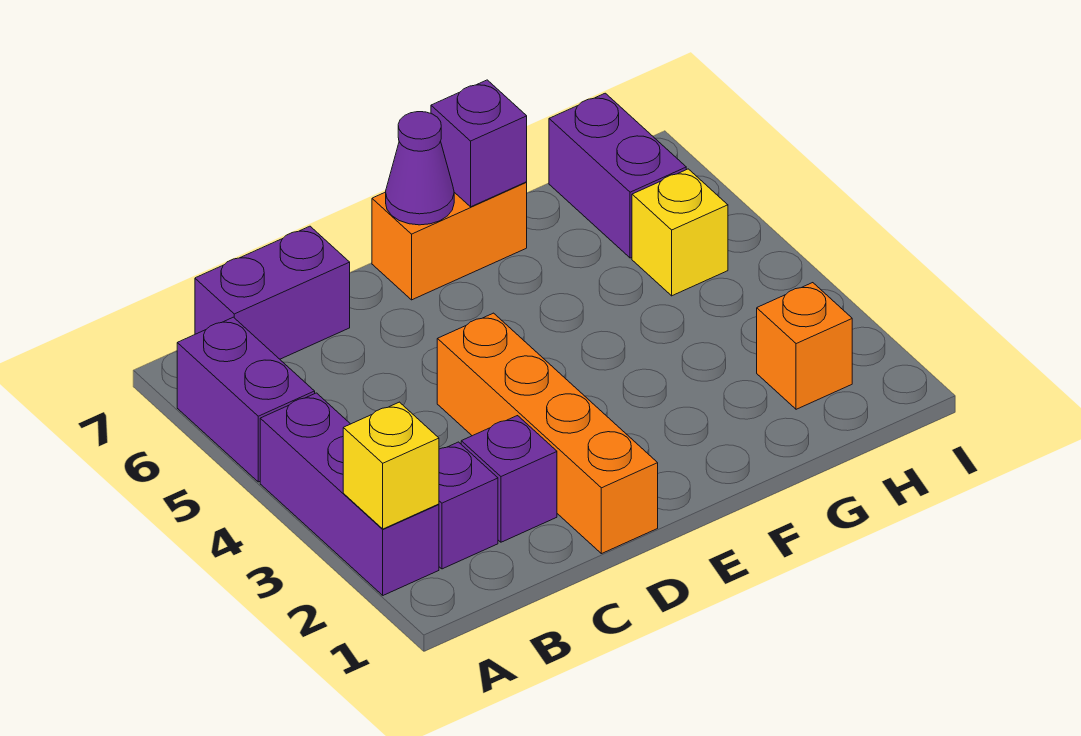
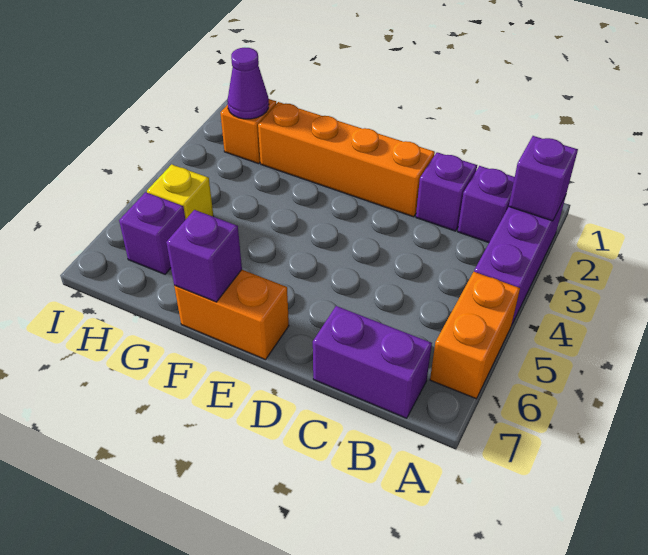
yellow brick A2 level 2 -> purple brick A2 level 2
purple brick A5:A6 level 1 -> orange brick A5:A6 level 1
orange brick D1:D4 level 1 -> orange brick D2:G2 level 1
purple cone E7 level 2 -> purple cone H2 level 2
purple brick H6:H7 level 1 -> purple brick H6 level 1

